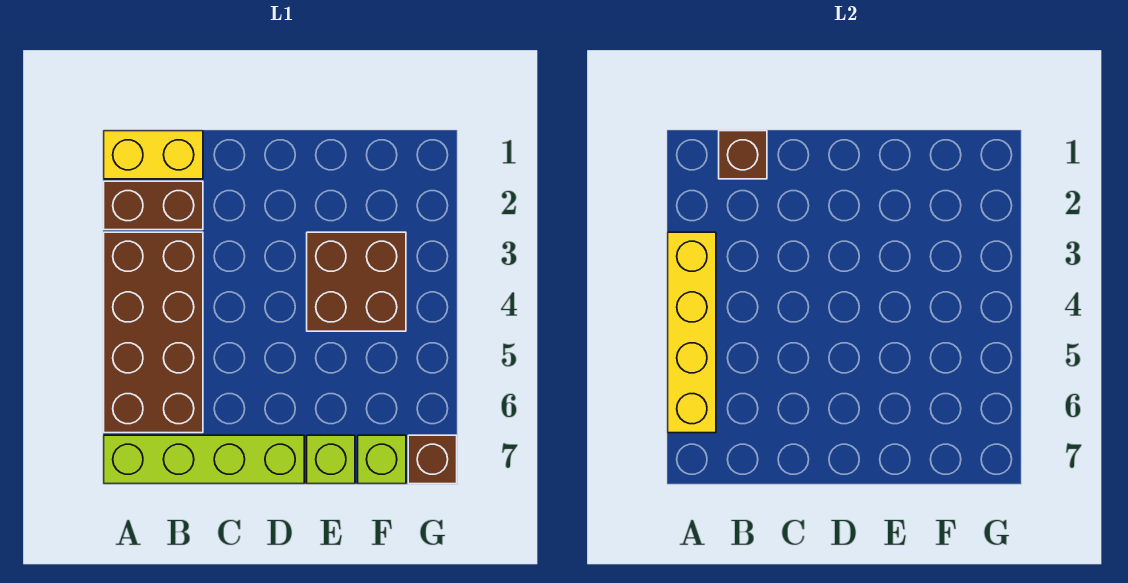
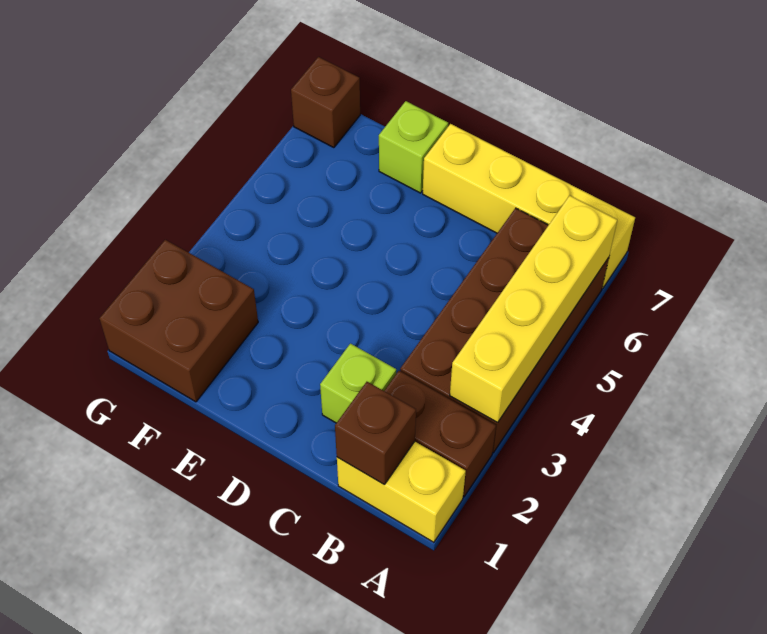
lime brick A7:D7 level 1 -> yellow brick A7:D7 level 1
brown brick E3:F4 level 1 -> brown brick F1:G2 level 1
lime brick F7 level 1 -> lime brick C2 level 1

